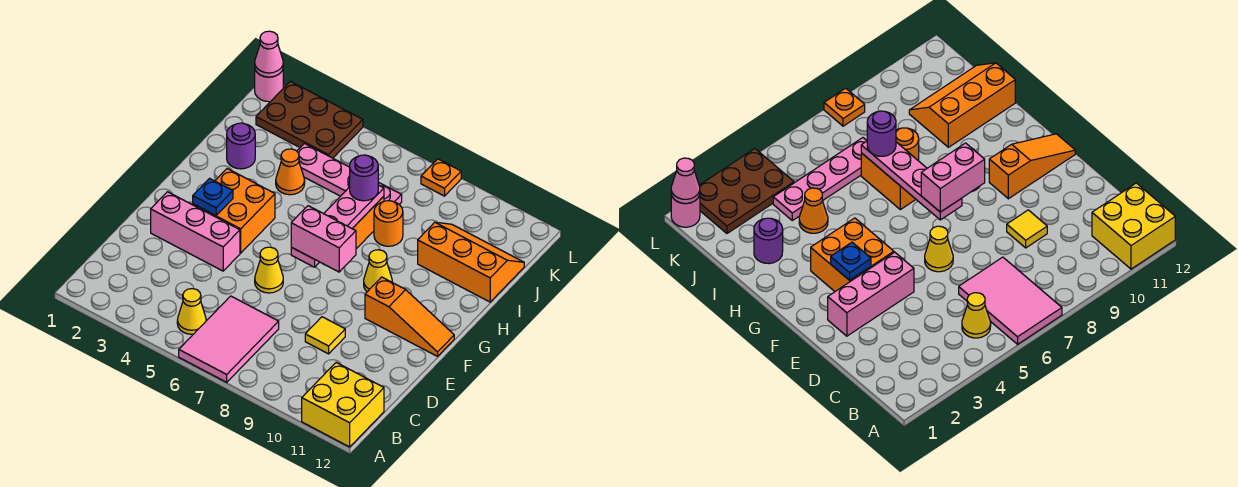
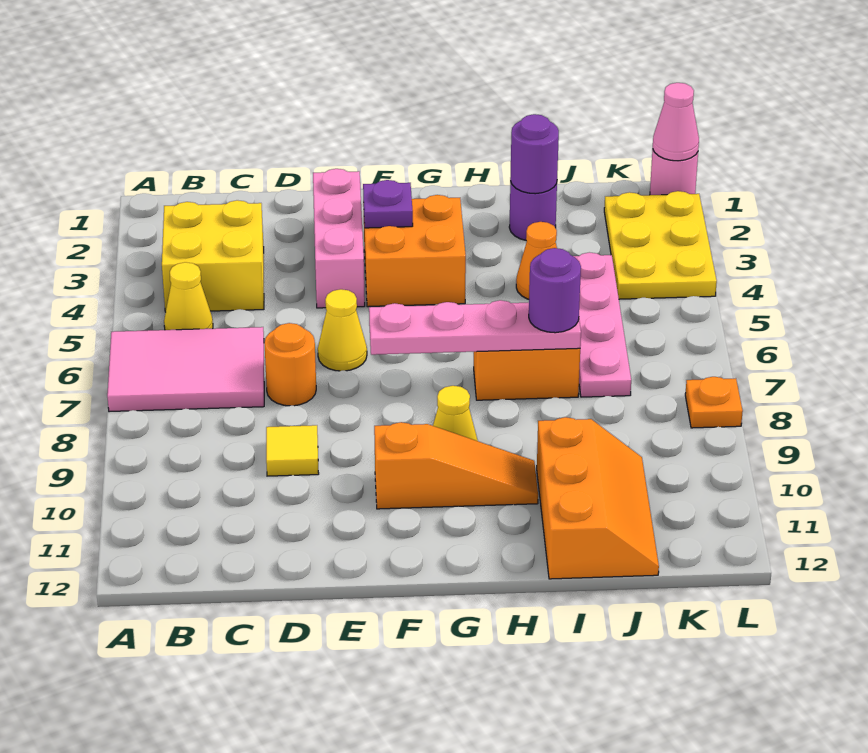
yellow brick A11:B12 level 1 -> yellow brick B3:C4 level 1
blue plate F3 level 2 -> purple plate F3 level 2
pink brick F7:F8 level 3 -> none
orange slope F10:F12 level 1 top 10 -> orange slope F10:H10 level 1 top F
none -> purple round brick I2 level 2
orange round brick I8 level 1 -> orange round brick D7 level 1
brown plate K2:L4 level 1 -> yellow plate K2:L4 level 1

